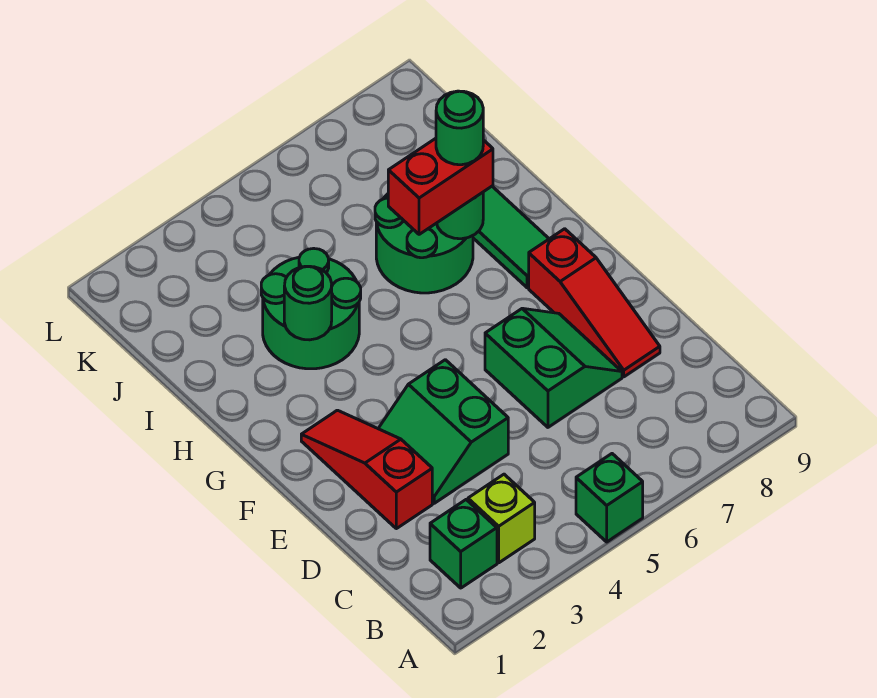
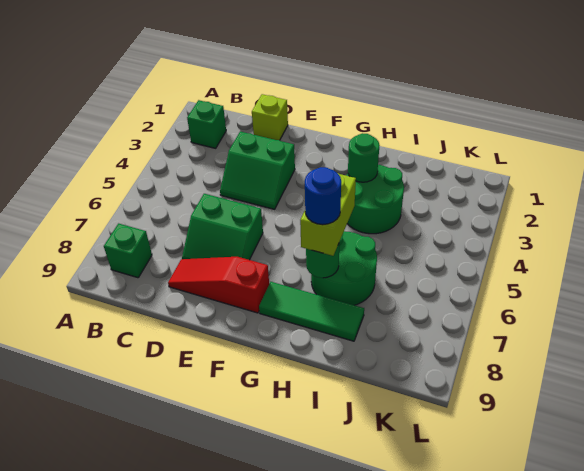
green brick A5 level 1 -> green brick B8 level 1
lime brick B3 level 1 -> lime brick D1 level 1
red slope D2:F2 level 1 top D -> none
green slope D3:E4 level 1 top 4 -> green slope D3:E4 level 1 top 3
red brick H6:H7 level 3 -> lime brick H6:H7 level 3
green round brick H7 level 4 -> blue round brick H7 level 4

